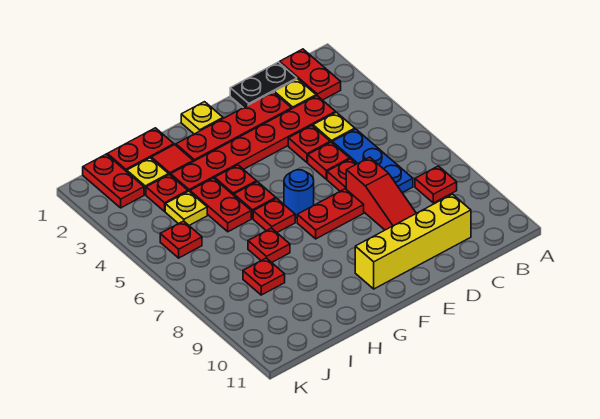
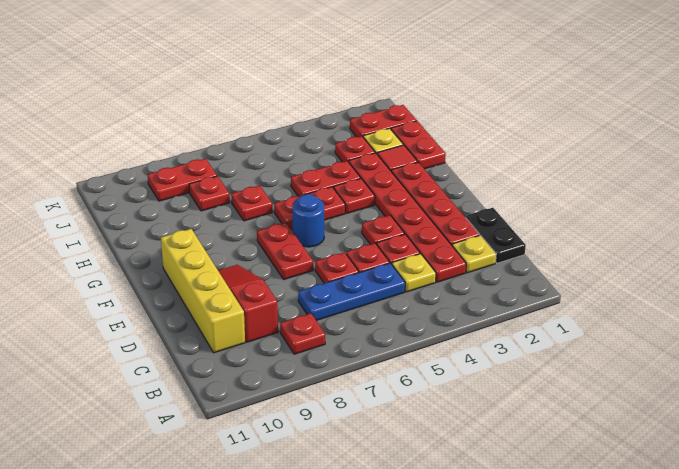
red plate B1:B2 level 1 -> red plate J8:J9 level 1
red slope D7:D9 level 1 top 7 -> red slope C9:E9 level 1 top C
yellow plate F1 level 1 -> none
yellow plate I4 level 1 -> none
red plate J5 level 1 -> red plate E4 level 1

